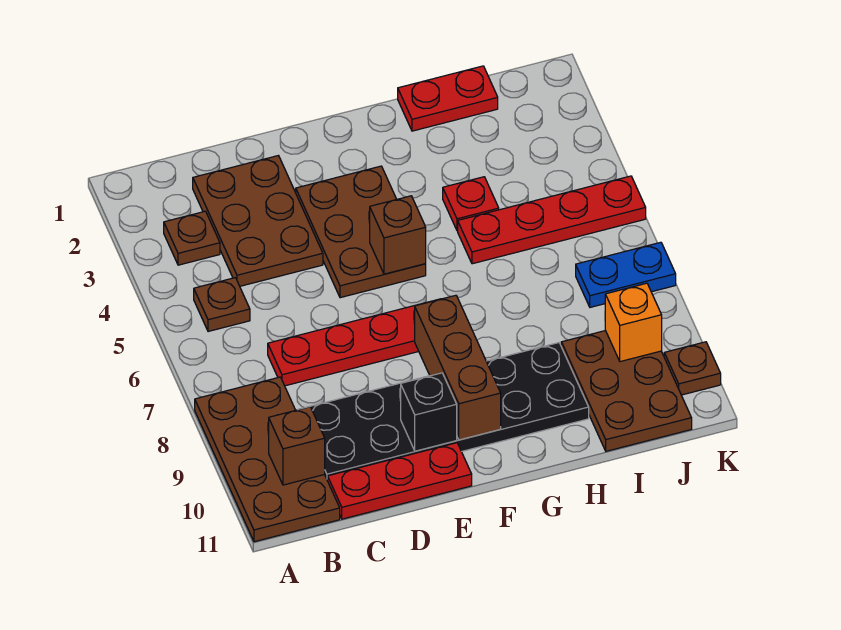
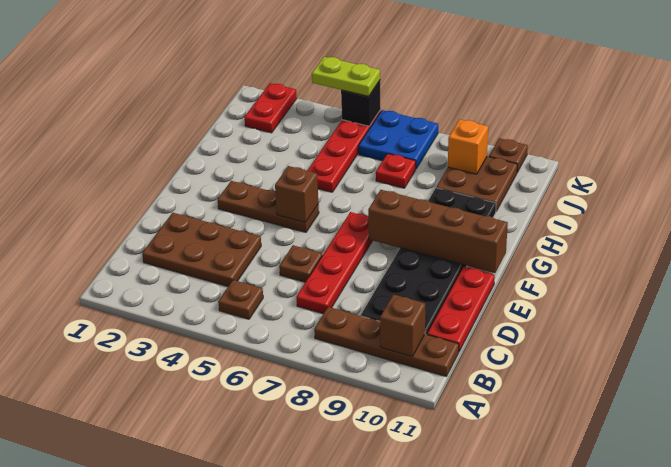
brown plate A8:B11 level 1 -> brown plate B8:B11 level 1
brown plate B3 level 1 -> brown plate D6 level 1
brown plate E3:F5 level 1 -> brown plate F3:F5 level 1
black brick E10 level 2 -> black brick K5 level 2
brown brick F8:F10 level 2 -> brown brick F8:F11 level 2
red plate H1:I1 level 1 -> red plate J2:K2 level 1
red plate H4 level 1 -> red plate I7 level 1
brown plate I9:J11 level 1 -> brown plate I9:J10 level 1
blue plate J7:K7 level 1 -> blue plate J6:K7 level 1
none -> lime plate K4:K5 level 3

